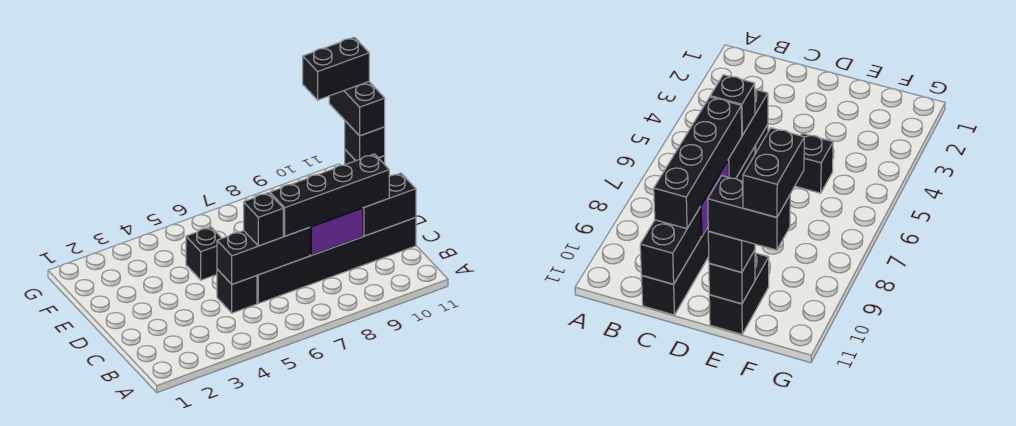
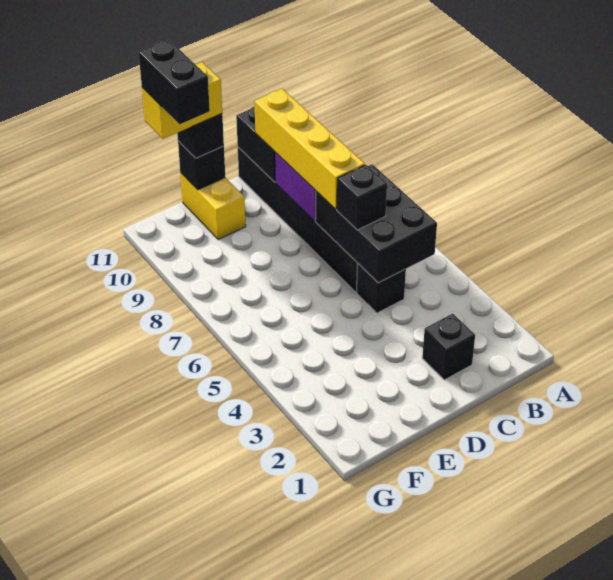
black brick C5:C7 level 2 -> black brick B5:C7 level 2
black brick C7:C10 level 3 -> yellow brick C7:C10 level 3
black brick E5 level 1 -> black brick C2 level 1
black brick E10:E11 level 1 -> yellow brick E10:E11 level 1
black brick E11:F11 level 4 -> yellow brick E11:F11 level 4

